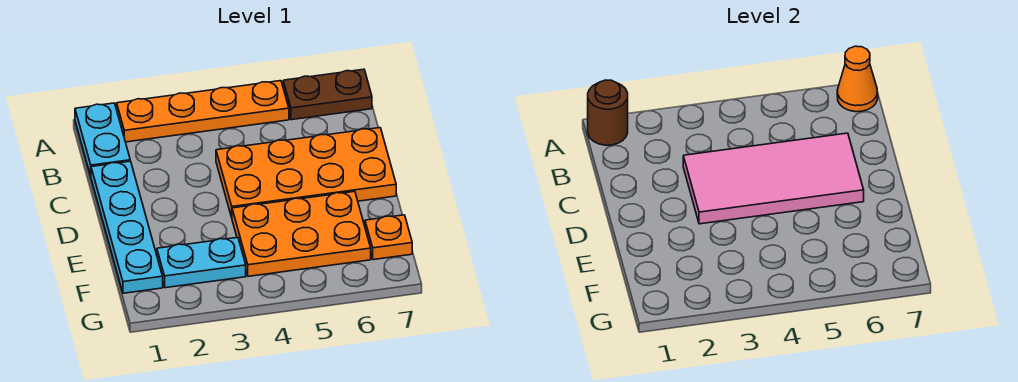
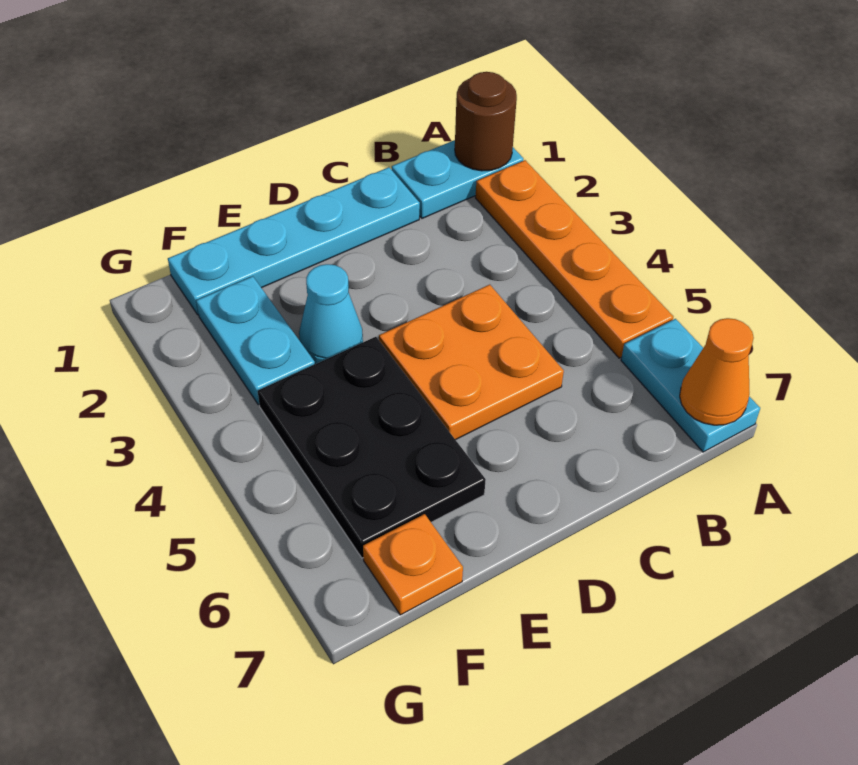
brown plate A6:A7 level 1 -> cyan plate A6:A7 level 1
pink tile C3:D6 level 2 -> none
orange plate C4:D7 level 1 -> orange plate C4:D5 level 1
none -> cyan cone E3 level 1
orange plate E4:F6 level 1 -> black plate E4:F6 level 1

